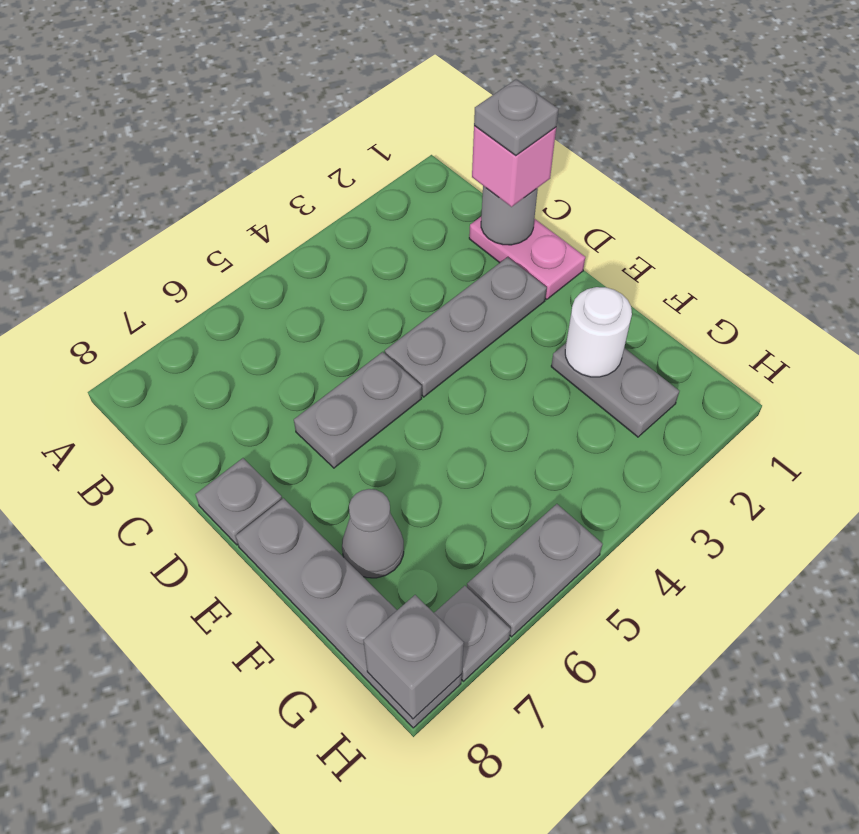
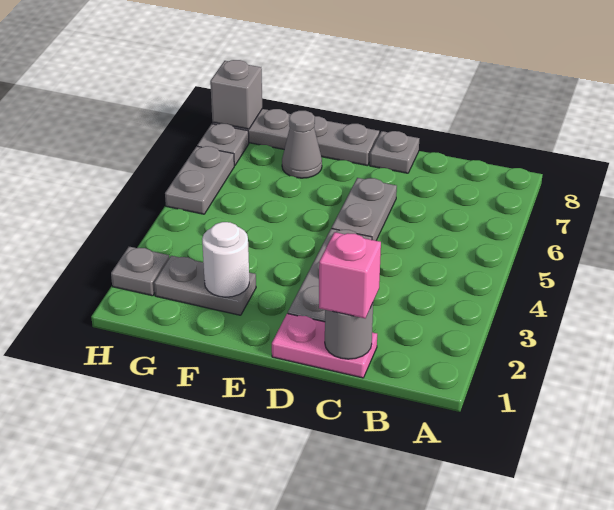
grey plate C1 level 4 -> grey plate H2 level 1

